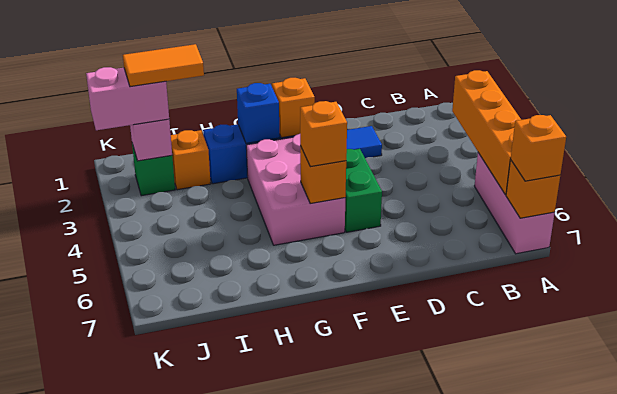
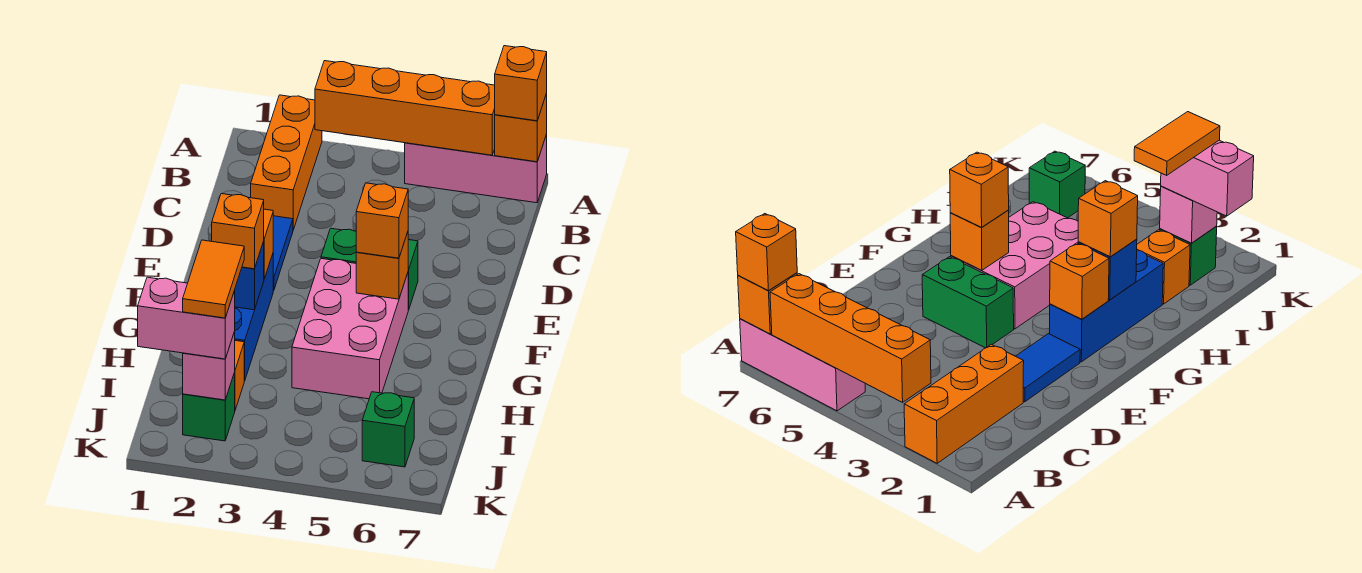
none -> orange brick A2:C2 level 1
pink brick F3:G5 level 1 -> pink brick F4:H5 level 1
none -> orange brick G2 level 3
pink brick J2:K2 level 3 -> pink brick J1:J2 level 3
none -> green brick J6 level 1

